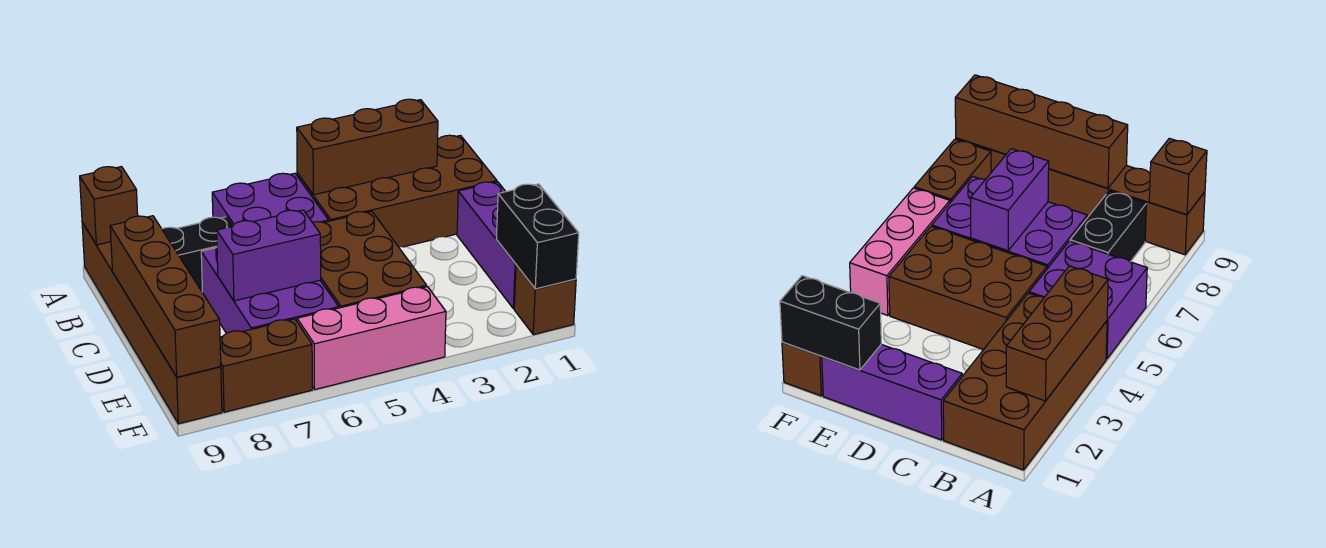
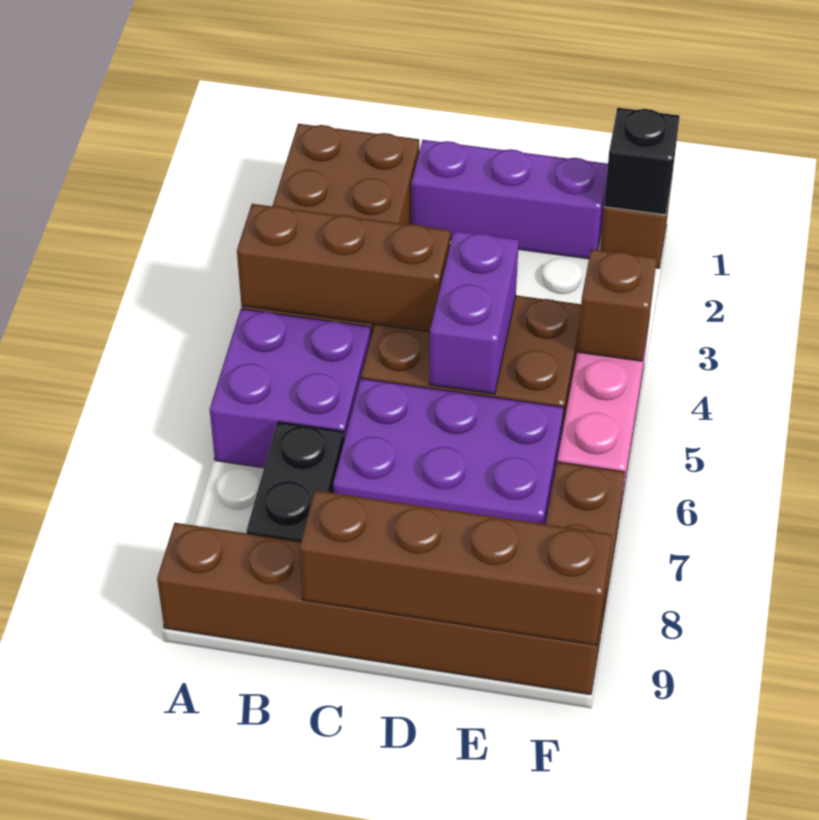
brown brick A2:A4 level 2 -> brown brick A4:C4 level 2
brown brick A9 level 2 -> brown brick F4 level 2
purple brick D6:D7 level 2 -> purple brick D4:D5 level 2
black brick E1:F1 level 2 -> black brick F1 level 2

